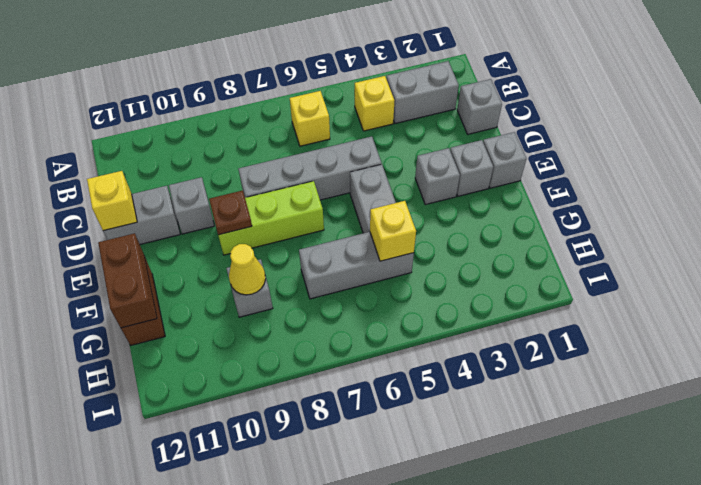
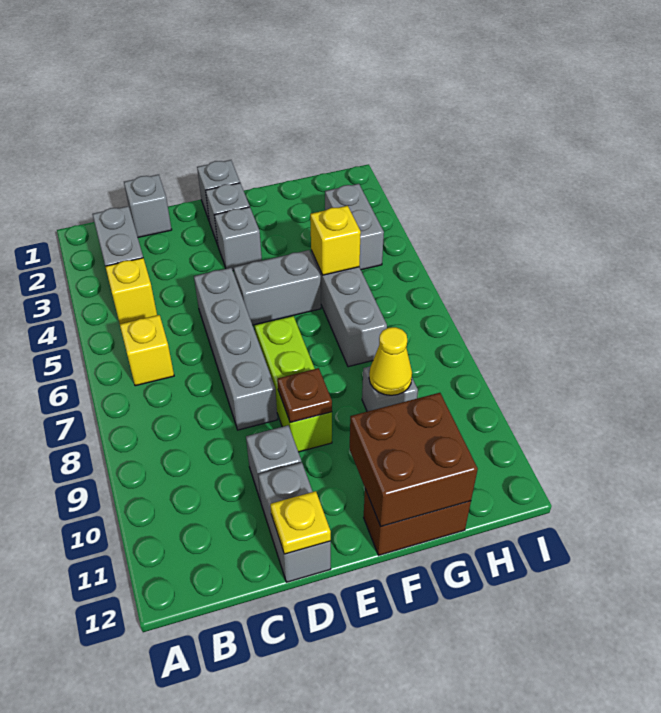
yellow brick D12 level 2 -> yellow plate D12 level 2
brown brick F12:G12 level 2 -> brown brick F11:G12 level 2
none -> grey brick H3:H4 level 1

